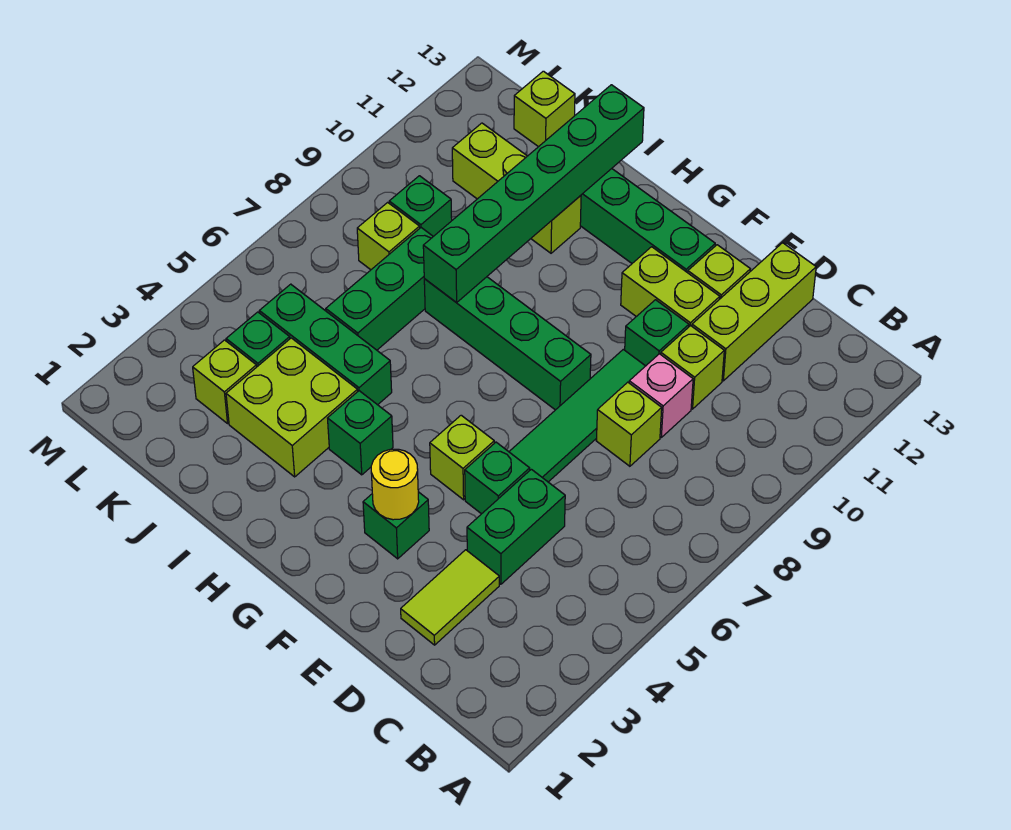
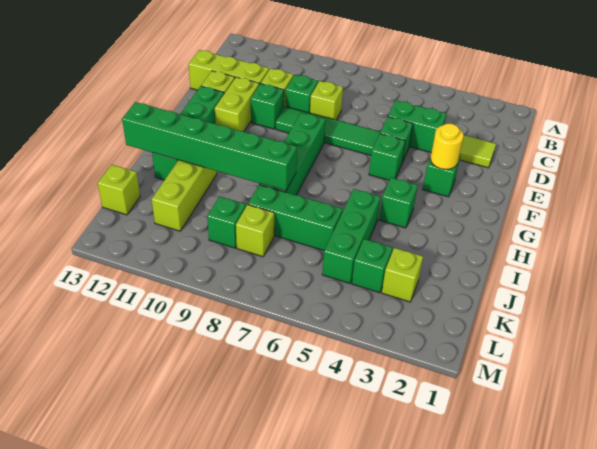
pink brick D9 level 1 -> green brick D9 level 1
lime brick F5 level 1 -> green brick F5 level 1
lime brick I3:J4 level 1 -> none

